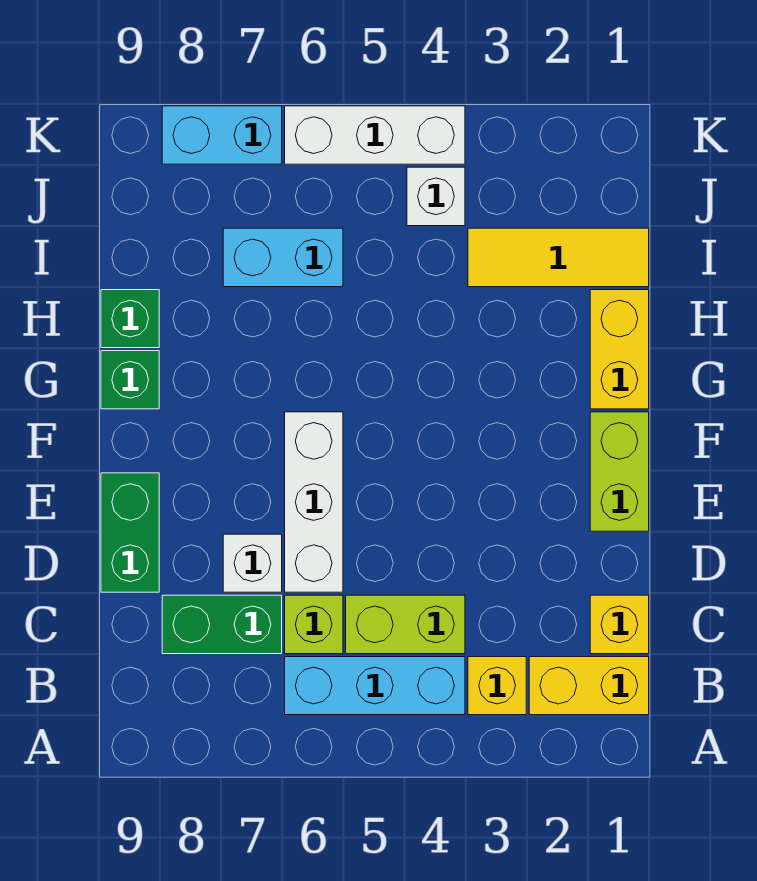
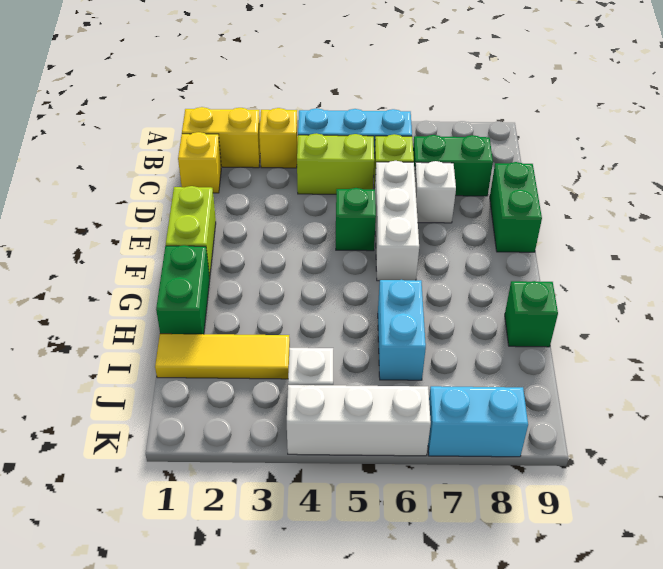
yellow brick G1:H1 level 1 -> green brick G1:H1 level 1
green brick G9 level 1 -> green brick E5 level 1
cyan brick I6:I7 level 1 -> cyan brick H6:I6 level 1

